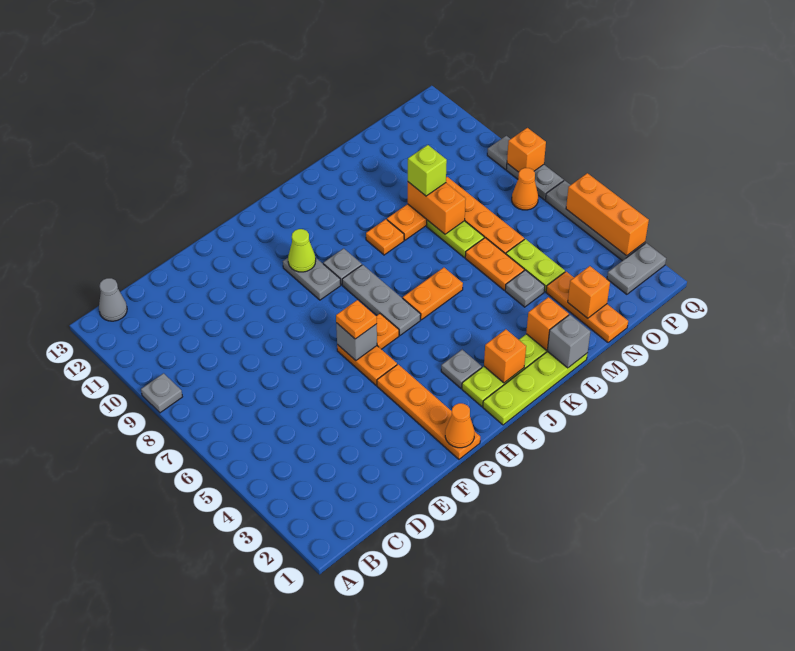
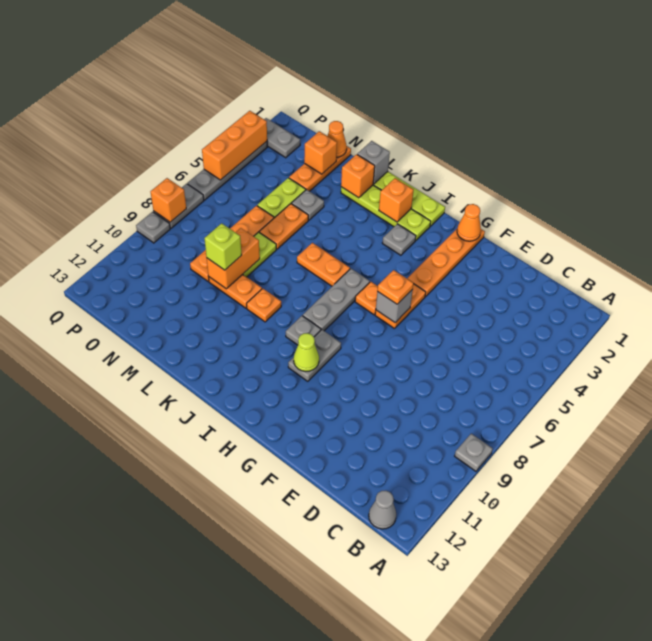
orange cone P7 level 1 -> orange cone N1 level 2

